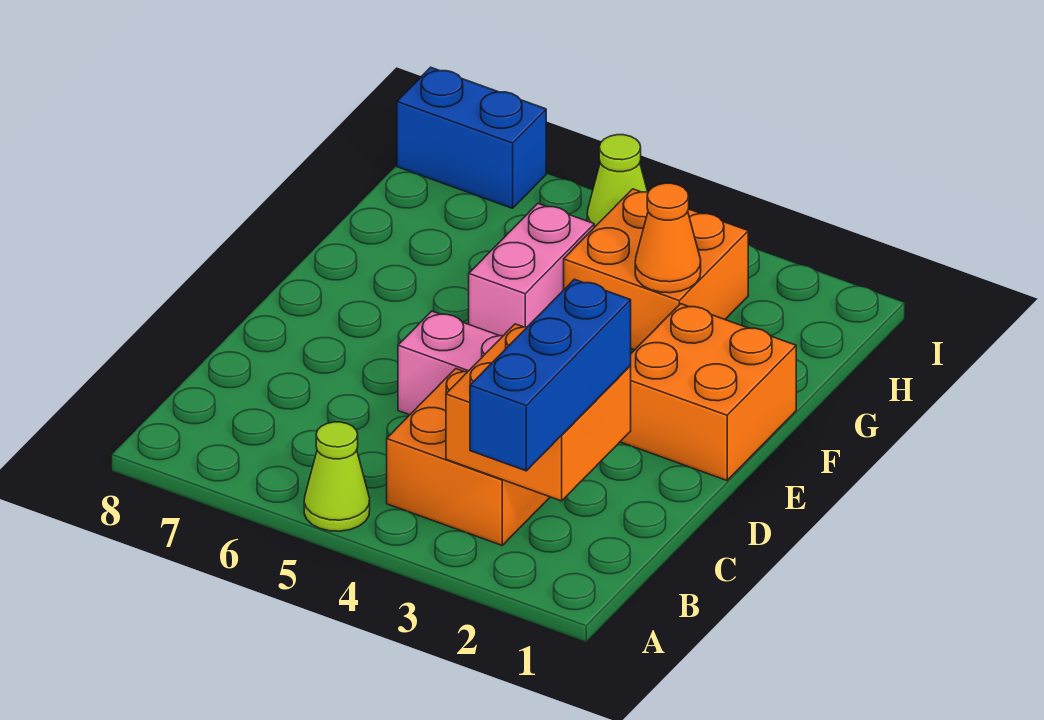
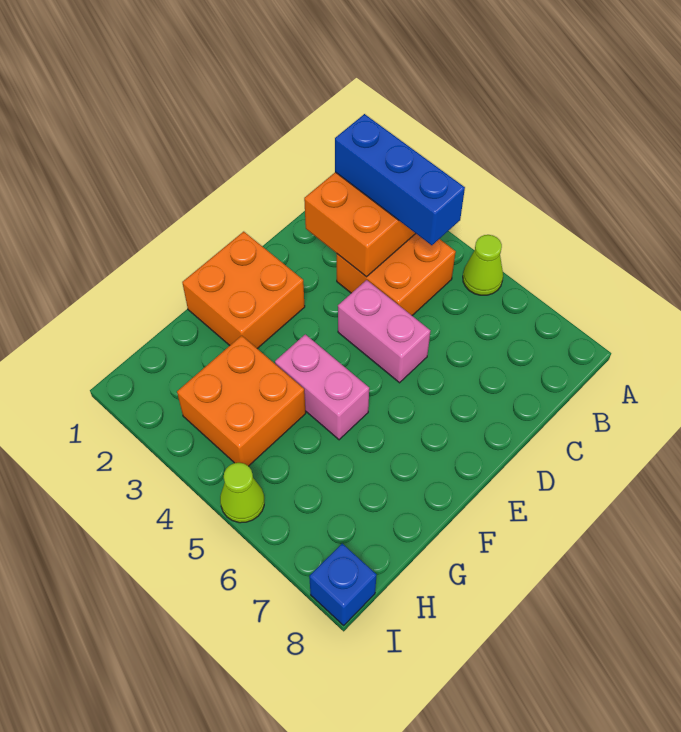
blue brick A2:C2 level 3 -> blue brick B2:B4 level 3
pink brick F5:G5 level 1 -> pink brick F4:F5 level 1
orange cone G3 level 2 -> none
blue brick I7:I8 level 1 -> blue brick I8 level 1

